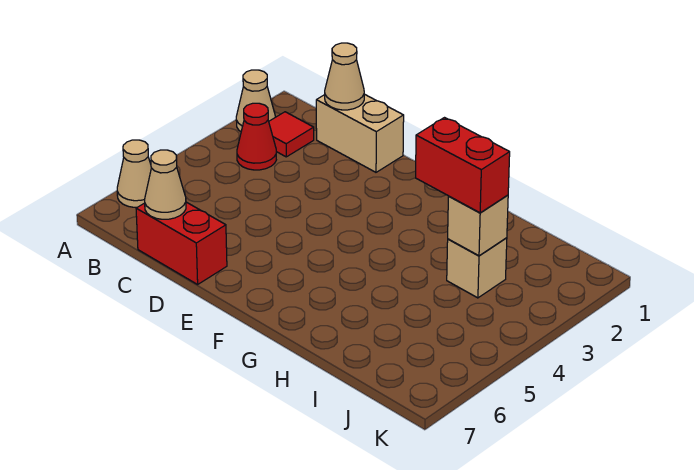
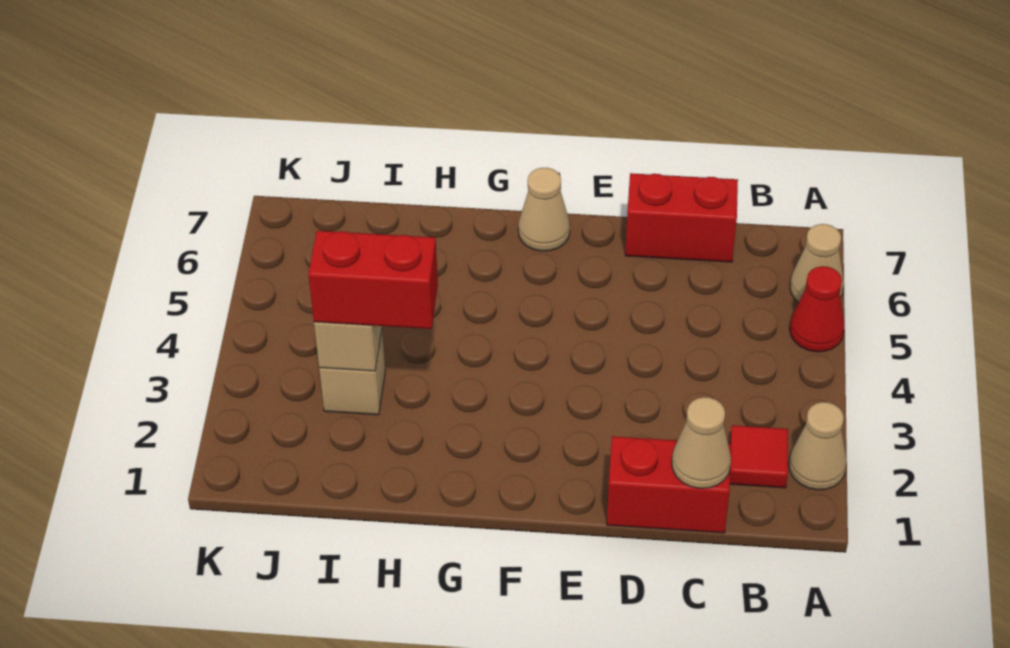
red cone B3 level 1 -> red cone A5 level 1
tan brick C1:D1 level 1 -> red brick C1:D1 level 1
tan cone C7 level 2 -> tan cone F7 level 1

